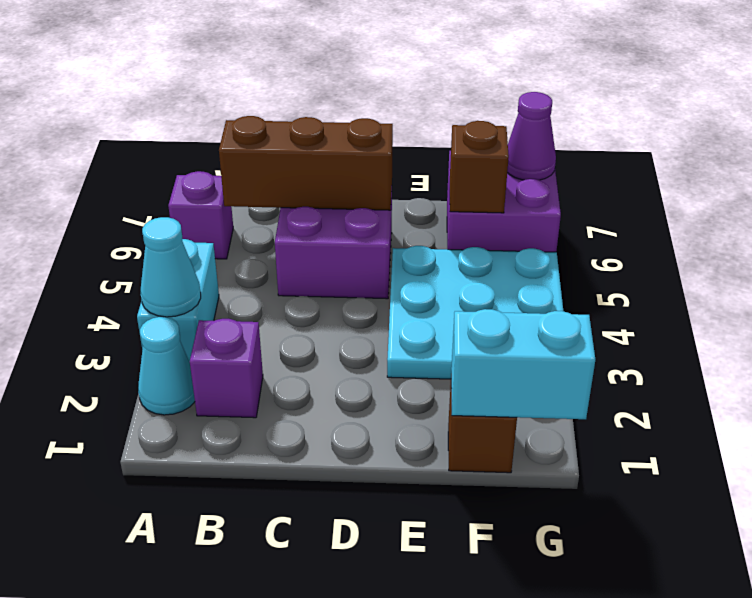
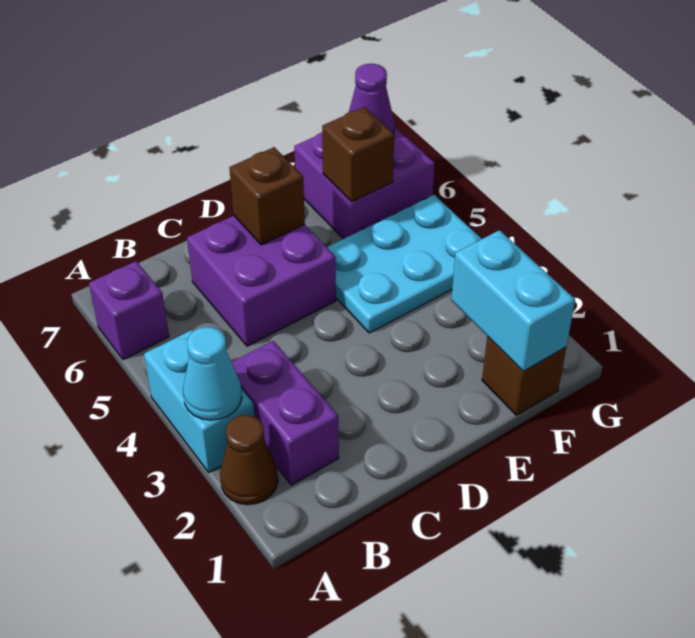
cyan cone A2 level 1 -> brown cone A2 level 1
purple brick B2 level 1 -> purple brick B2:B3 level 1
brown brick B6:D6 level 2 -> brown brick D6 level 2
cyan plate E3:G5 level 1 -> cyan plate E4:G5 level 1
cyan brick F1:G1 level 2 -> cyan brick F1:F2 level 2

